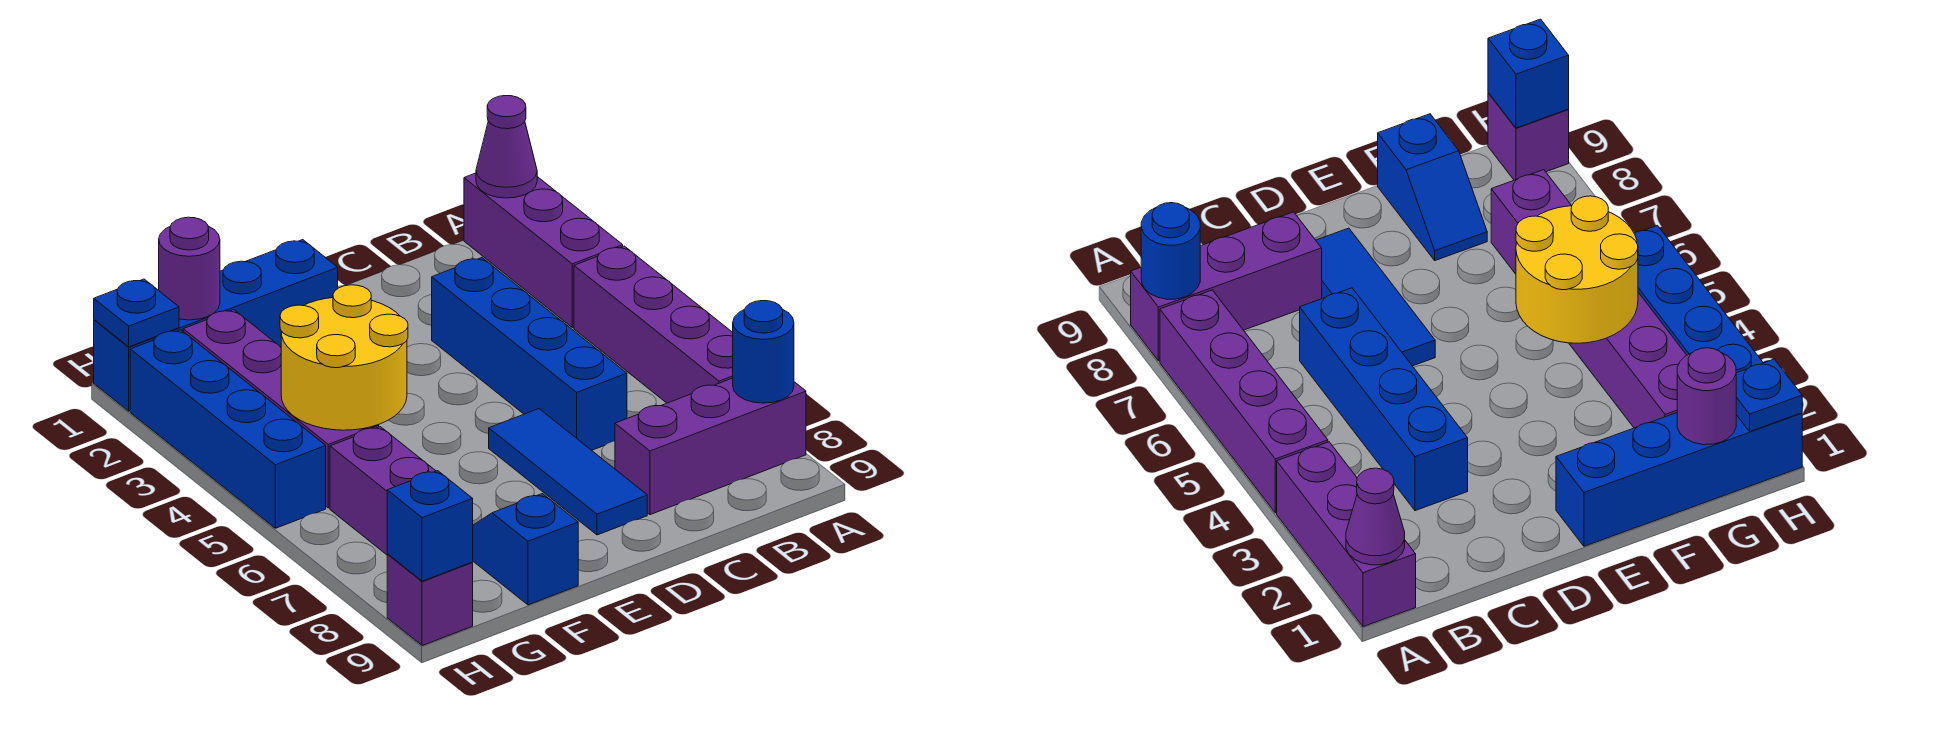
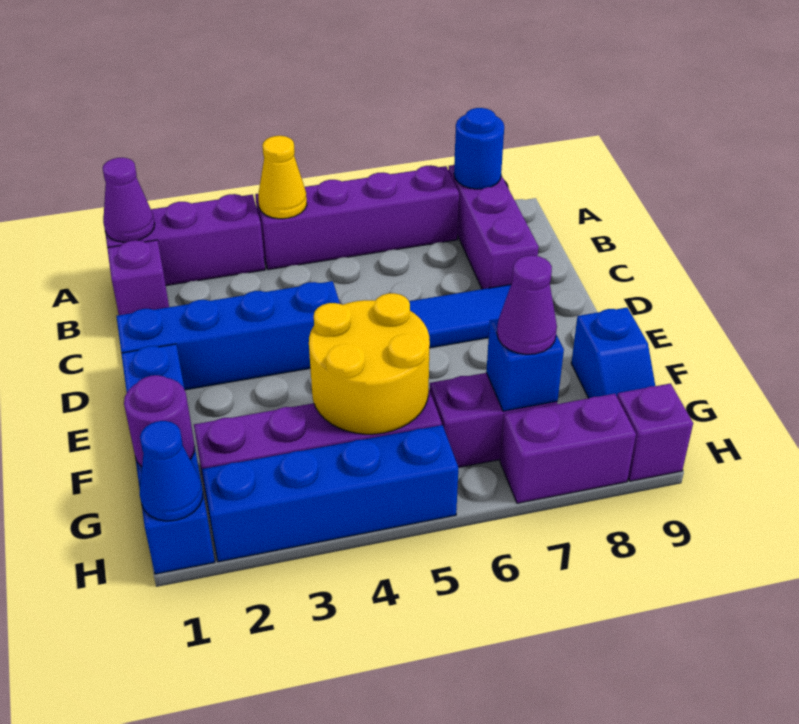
none -> yellow cone A4 level 2
none -> purple brick B1 level 1
blue brick C3:C6 level 1 -> blue brick D1:D4 level 1
blue slope F8:F9 level 1 top 9 -> blue slope F9:G9 level 1 top F
none -> purple cone G7 level 3
blue plate H1 level 2 -> blue cone H1 level 2
none -> purple brick H7:H8 level 1
blue brick H9 level 2 -> blue brick G7 level 2

